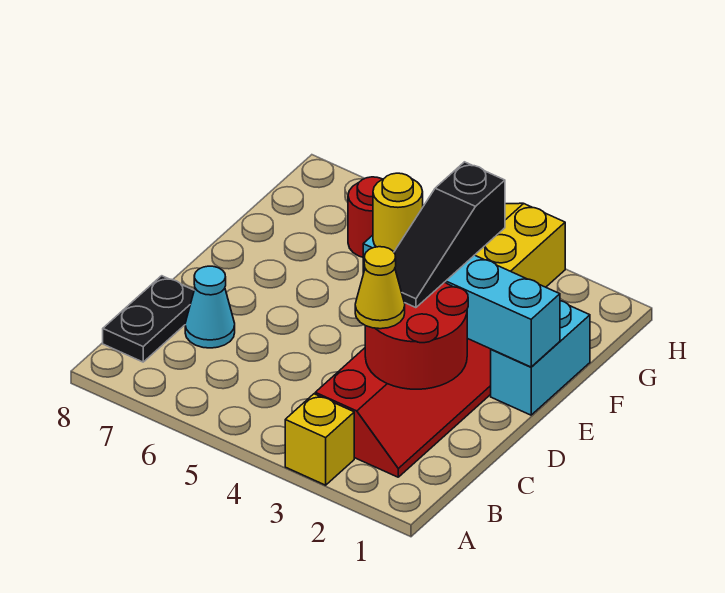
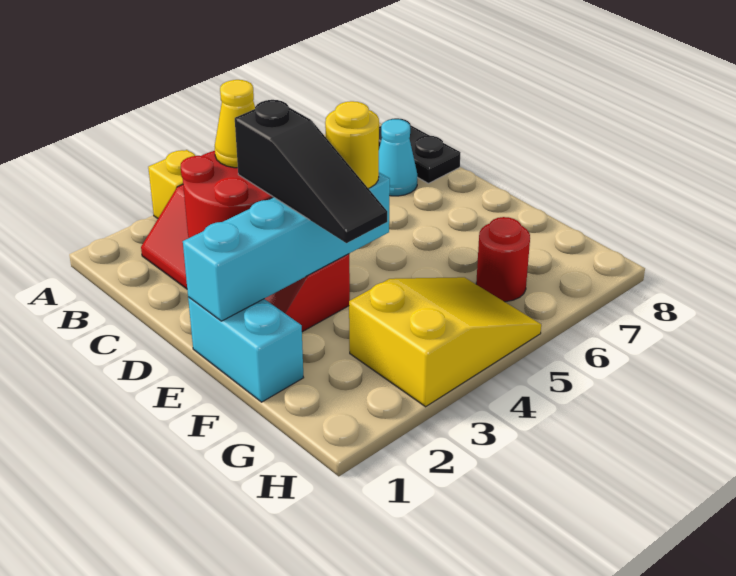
black slope D3:F3 level 3 top F -> black slope D3:F3 level 3 top D

